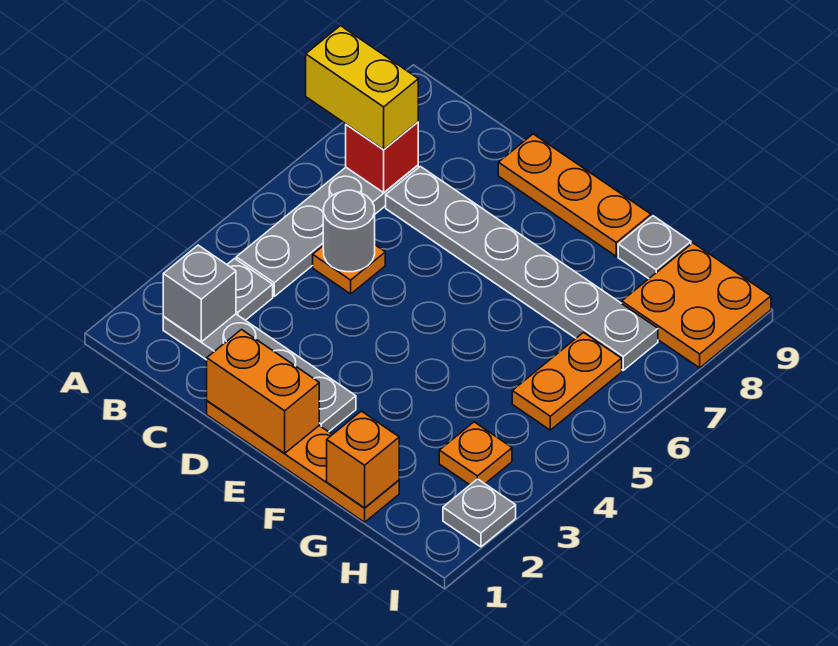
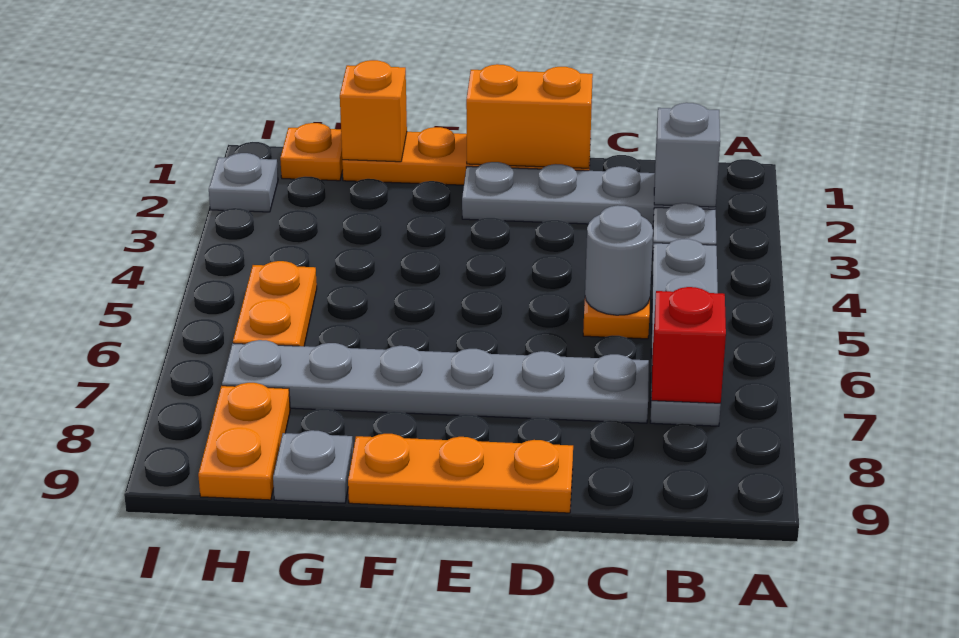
yellow brick A7:B7 level 3 -> none
orange plate H3 level 1 -> orange plate H1 level 1
orange plate H8:I9 level 1 -> orange plate H8:H9 level 1

